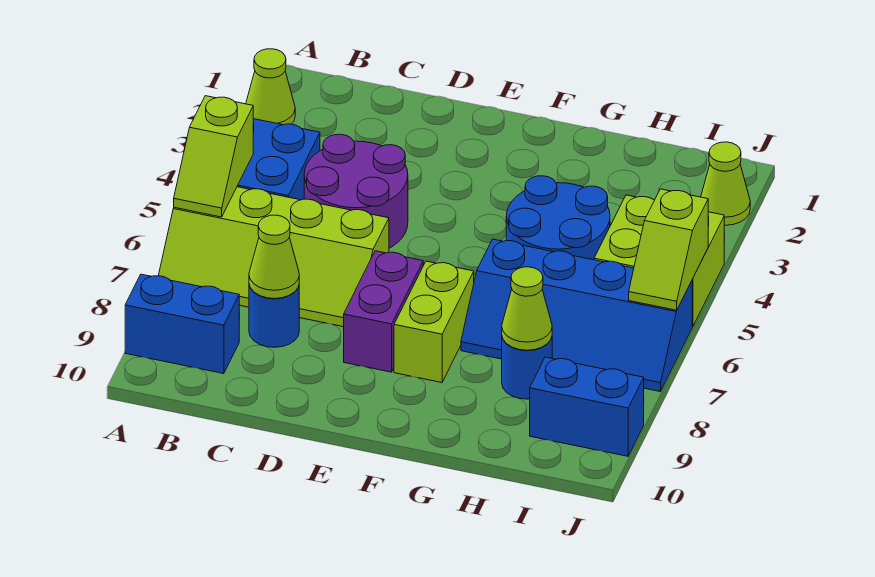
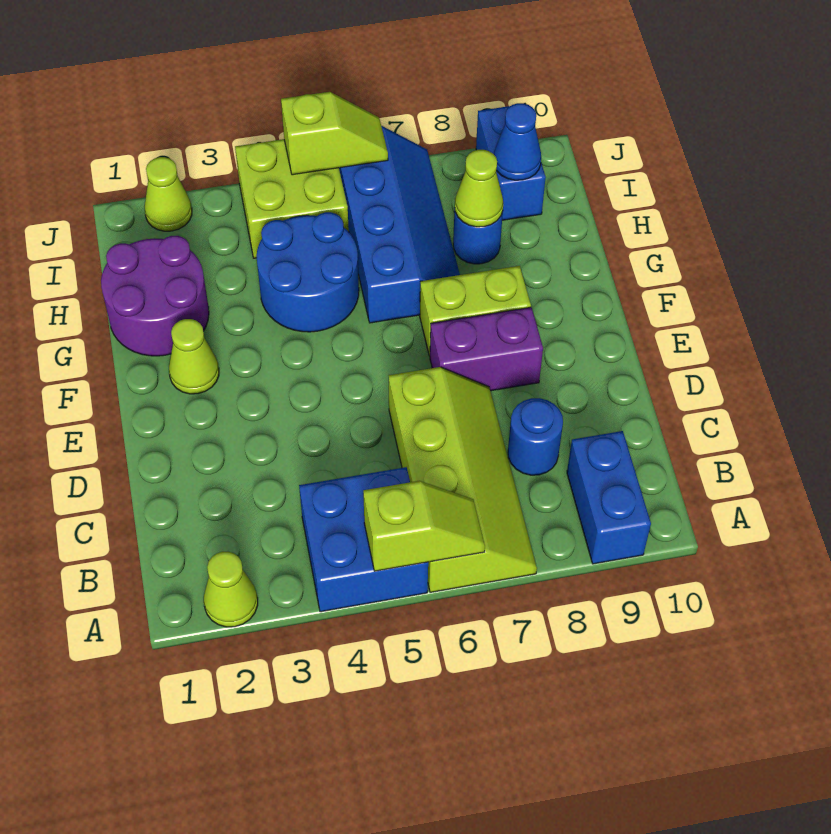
purple round brick C4:D5 level 1 -> purple round brick G1:H2 level 1
lime cone C8 level 2 -> lime cone F2 level 1
none -> blue cone I9 level 2

